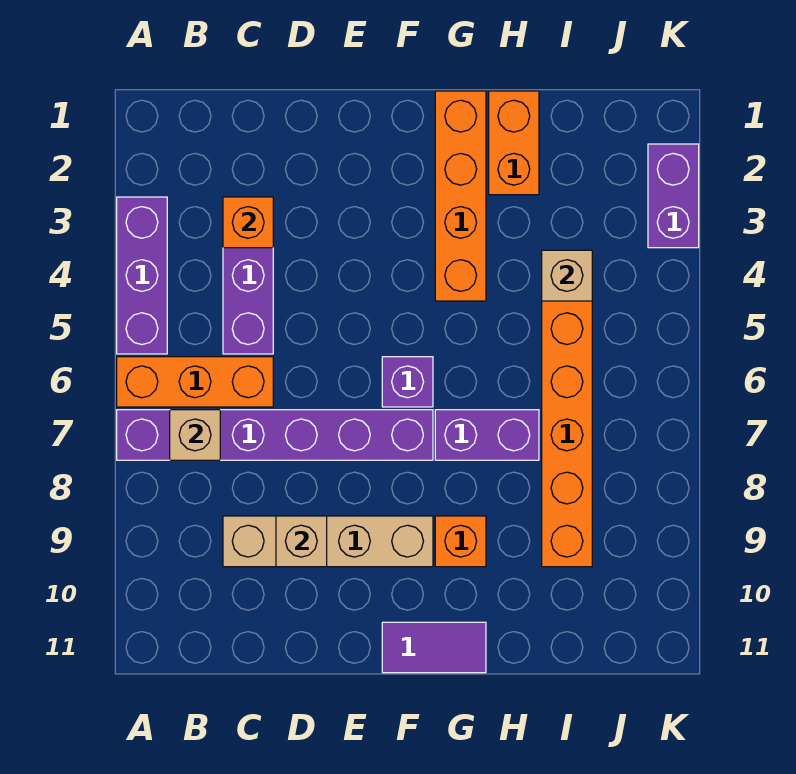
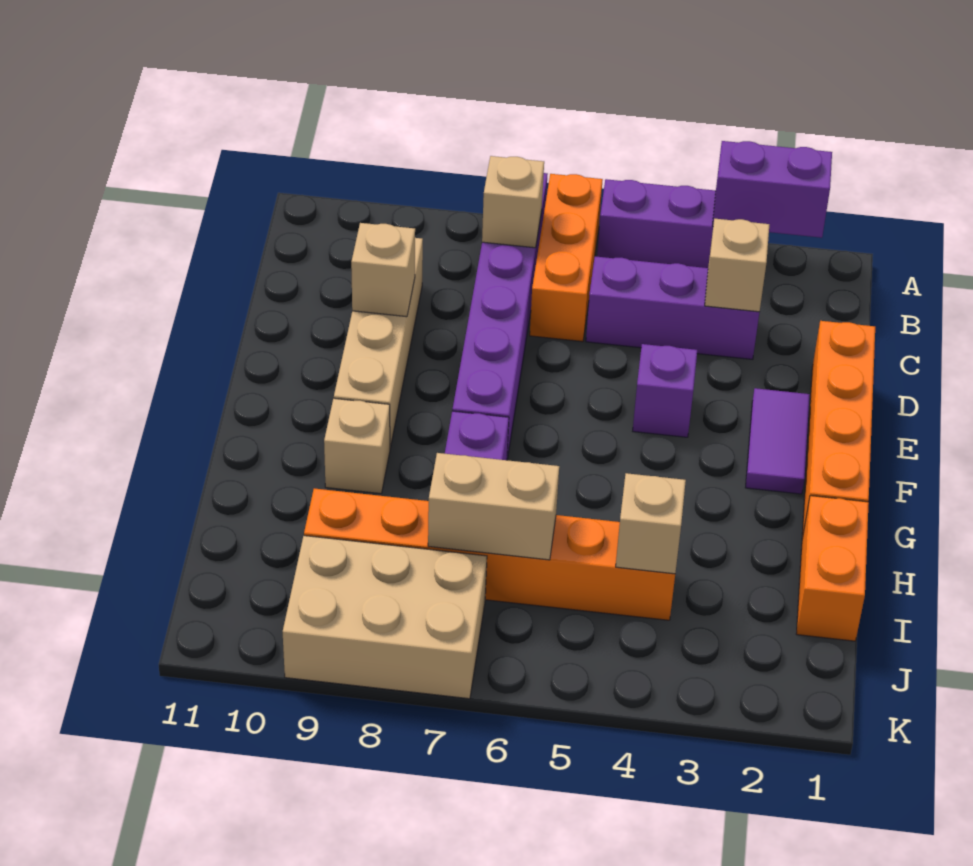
orange brick C3 level 2 -> tan brick C3 level 2
purple brick F6 level 1 -> purple brick E4 level 1
purple tile F11:G11 level 1 -> purple tile E2:F2 level 1
orange brick G1:G4 level 1 -> orange brick D1:G1 level 1
orange brick G9 level 1 -> tan brick G9 level 1
orange brick H1:H2 level 1 -> orange brick H1:I1 level 1
none -> tan brick I6:I7 level 2
none -> tan brick J7:K9 level 1
purple brick K2:K3 level 1 -> purple brick A2:A3 level 2

